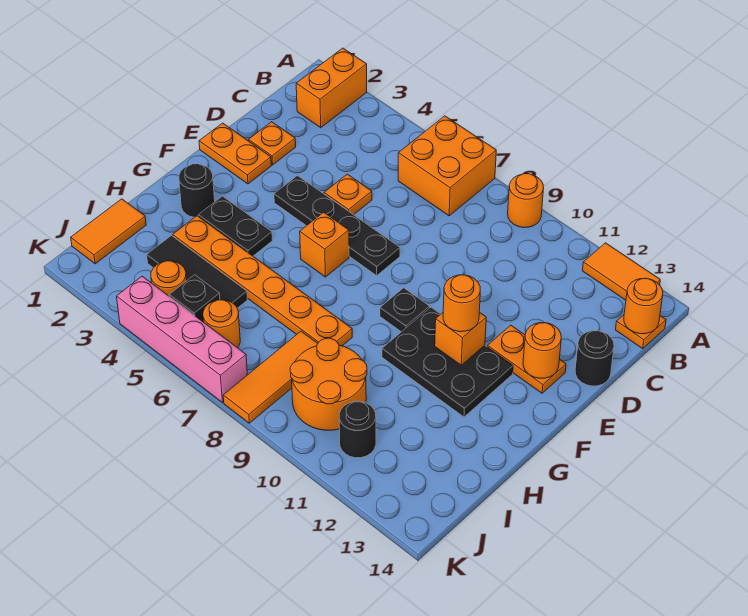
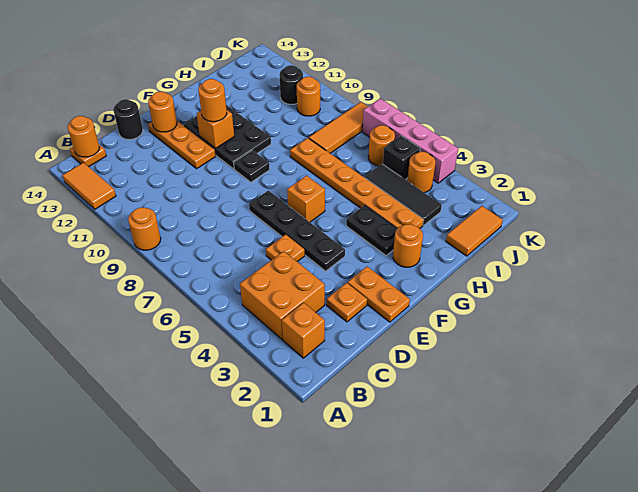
orange brick A2:B2 level 1 -> orange brick B2 level 1
orange brick A6:B7 level 1 -> orange brick B3:C4 level 1
orange plate E12:E13 level 1 -> orange plate E11:E13 level 1
black round brick G2 level 1 -> orange round brick G2 level 1
orange round brick I9:J10 level 1 -> orange round brick J10 level 1

